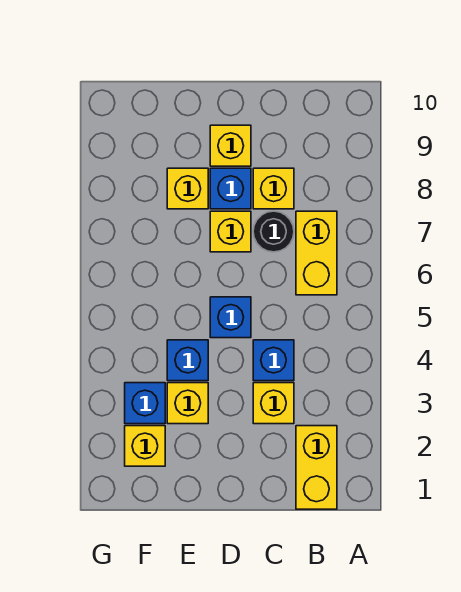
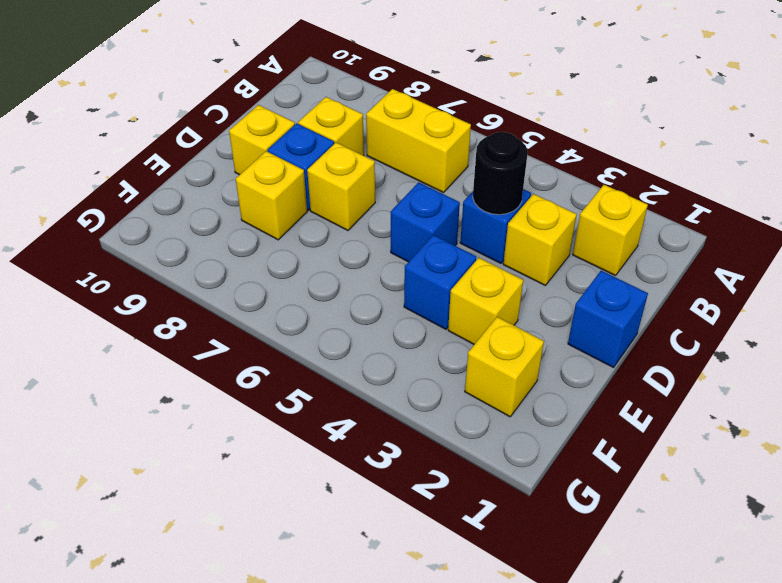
yellow brick B1:B2 level 1 -> yellow brick B2 level 1
black round brick C7 level 1 -> black round brick C4 level 2
blue brick F3 level 1 -> blue brick D1 level 1

